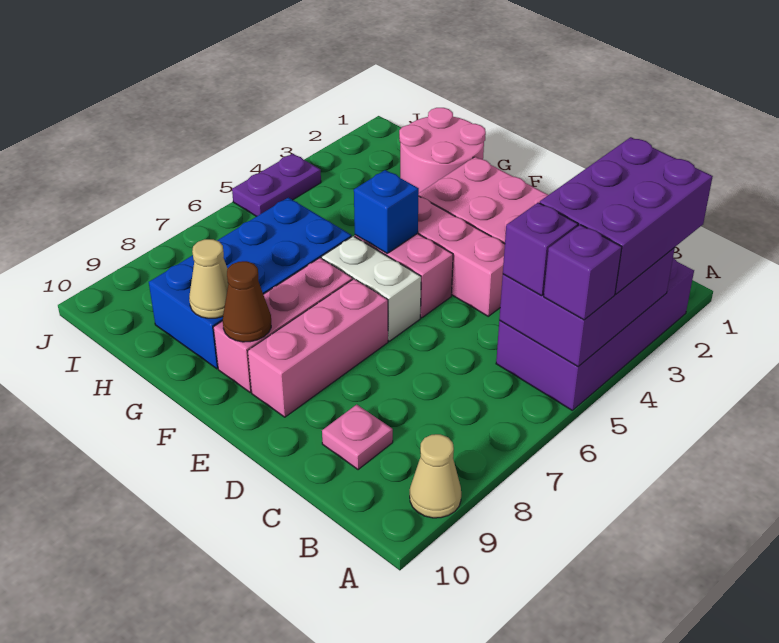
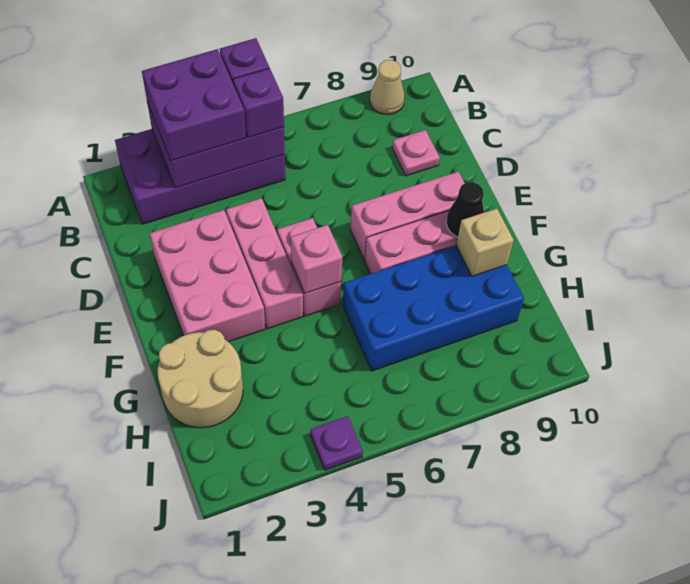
purple brick A2:B4 level 3 -> purple brick A3:B4 level 3
white brick E6:F6 level 1 -> none
blue brick F5 level 2 -> pink brick F5 level 2
brown cone F9 level 2 -> black cone F9 level 2
pink round brick G1:H2 level 1 -> tan round brick G1:H2 level 1
tan cone G9 level 2 -> tan brick G9 level 2
purple plate J4:J5 level 1 -> purple plate J4 level 1

